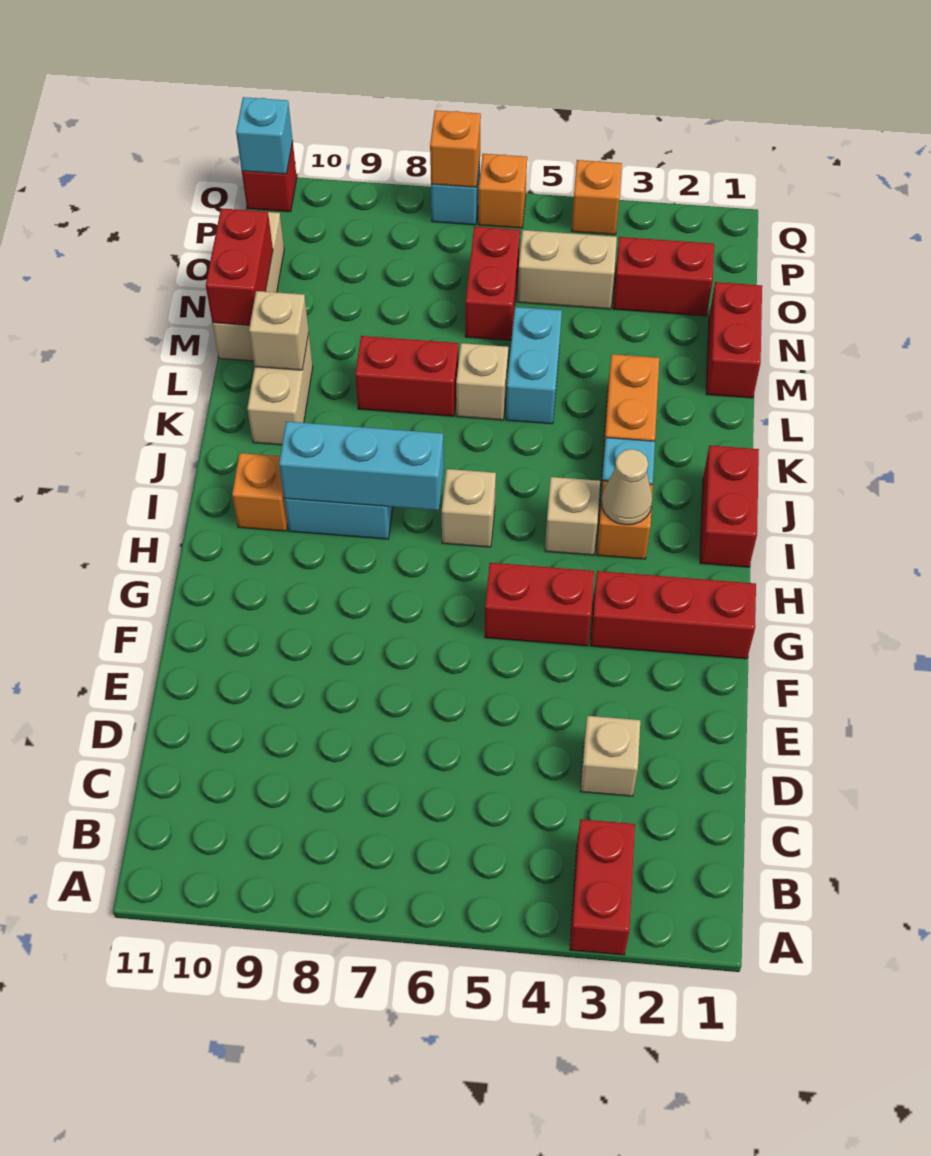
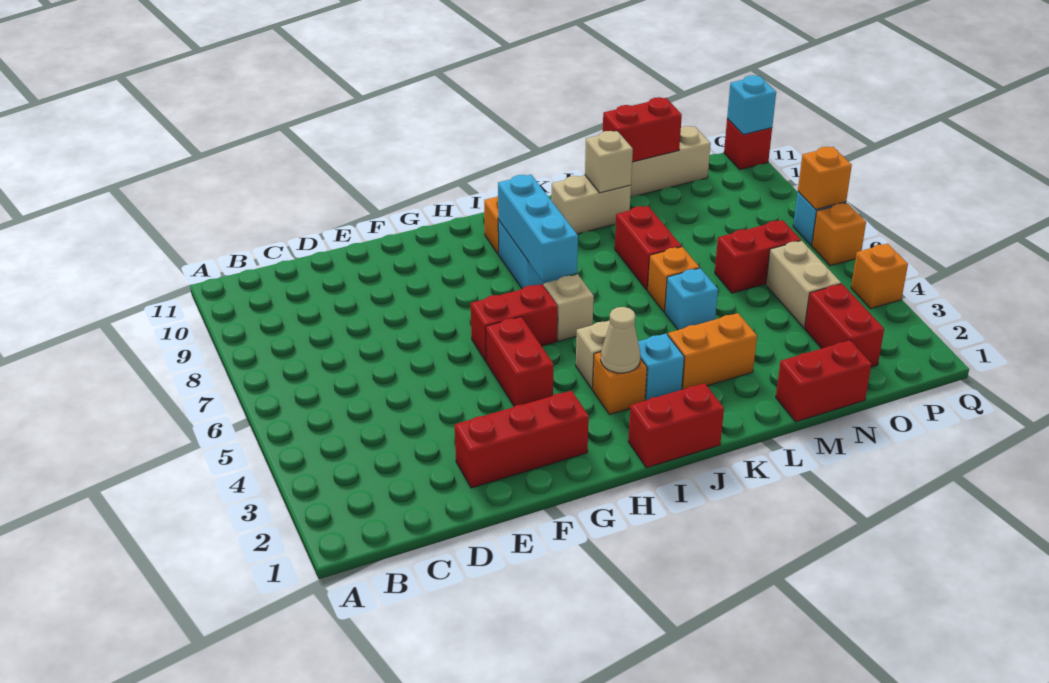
red brick A3:B3 level 1 -> red brick G6:H6 level 1
tan brick D3 level 1 -> none
red brick G1:G3 level 1 -> red brick E2:G2 level 1
cyan brick L5:M5 level 1 -> cyan brick L5 level 1
tan brick L6 level 1 -> orange brick L6 level 1

